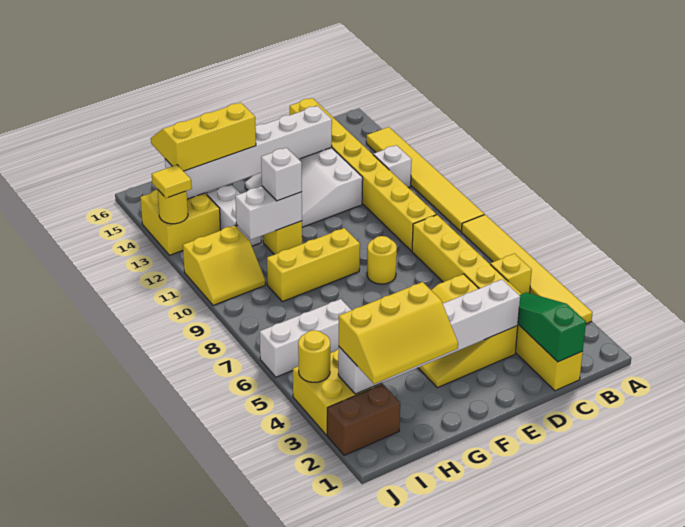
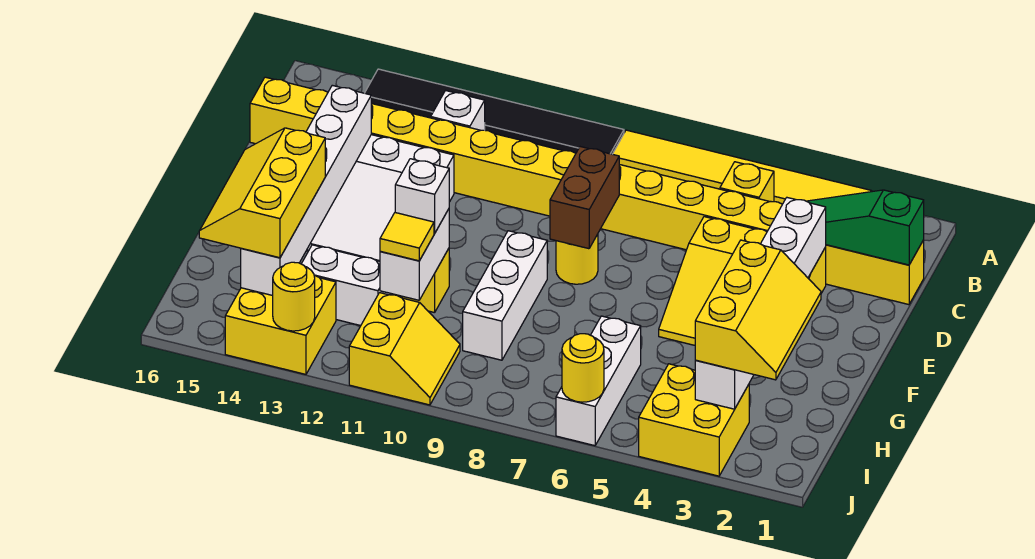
yellow tile A9:A14 level 1 -> black tile A9:A14 level 1
yellow brick F9:H9 level 1 -> white brick F9:H9 level 1
brown brick I2:J2 level 1 -> brown brick D8:E8 level 2
yellow round brick J4 level 2 -> yellow round brick J6 level 2
yellow tile J13 level 3 -> yellow tile H11 level 3

